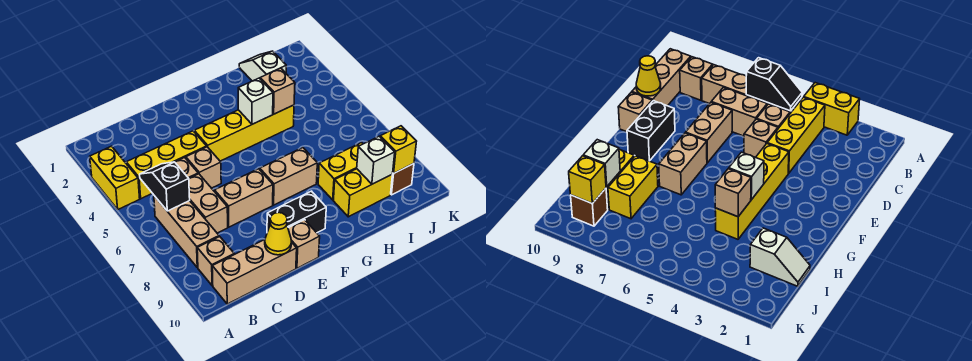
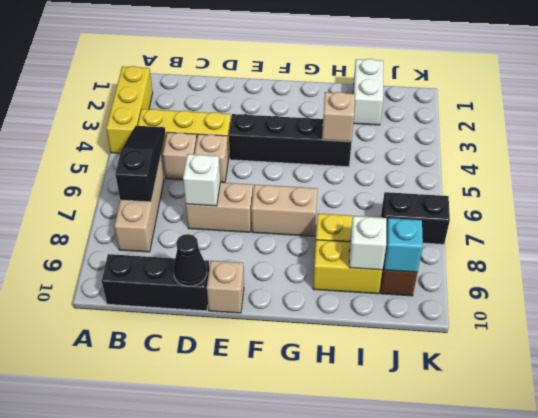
yellow brick A3:A4 level 1 -> yellow brick A2:A4 level 1
black slope B5:B6 level 2 top 6 -> black slope B5:B7 level 2 top 7
tan brick B9 level 1 -> none
tan brick B10:D10 level 1 -> black brick B10:D10 level 1
tan brick C6:C7 level 1 -> none
yellow cone D10 level 2 -> black cone D10 level 2
yellow brick E4:H4 level 1 -> black brick E4:H4 level 1
black brick E9:F9 level 1 -> black brick J7:K7 level 1
white brick G4 level 2 -> white brick D7 level 2
white slope I1:I2 level 1 top 2 -> white brick I1:I2 level 1
yellow brick J9 level 2 -> cyan brick J9 level 2

